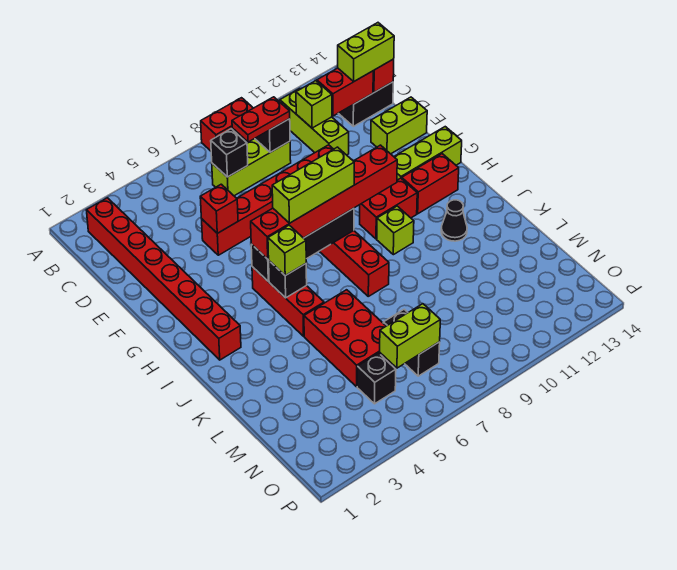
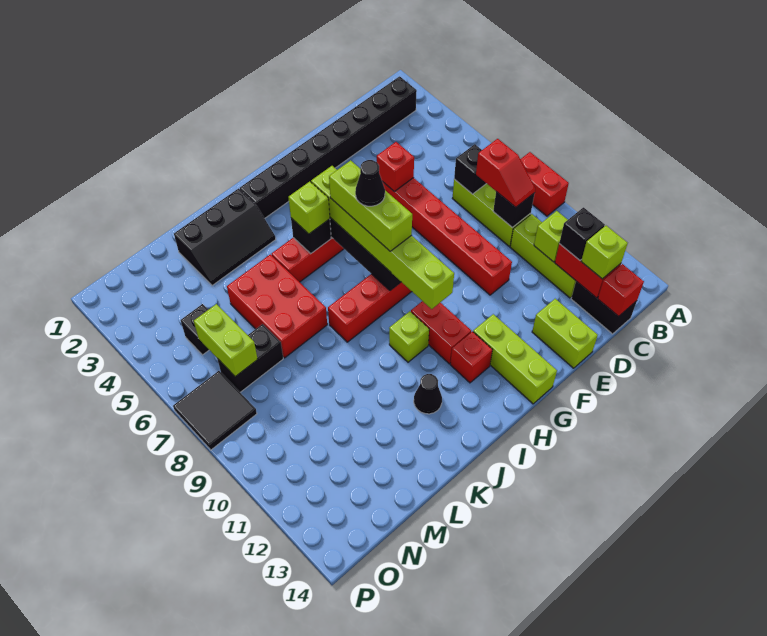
red brick B2:I2 level 1 -> black brick B2:I2 level 1
lime brick B11:D11 level 1 -> lime brick C10:C12 level 1
red plate C8:C9 level 3 -> red slope C8:C9 level 3 top 8
none -> black brick C12 level 3
lime brick C13:C14 level 3 -> lime brick C13 level 3
red brick H5:H10 level 3 -> lime brick H5:H10 level 3
none -> black cone H7 level 5
red brick H12:H13 level 1 -> red brick H12 level 1
none -> black slope J2:L3 level 1 top 2
red brick K5:M6 level 1 -> red brick K5:L7 level 1
none -> black tile O7:P8 level 1

